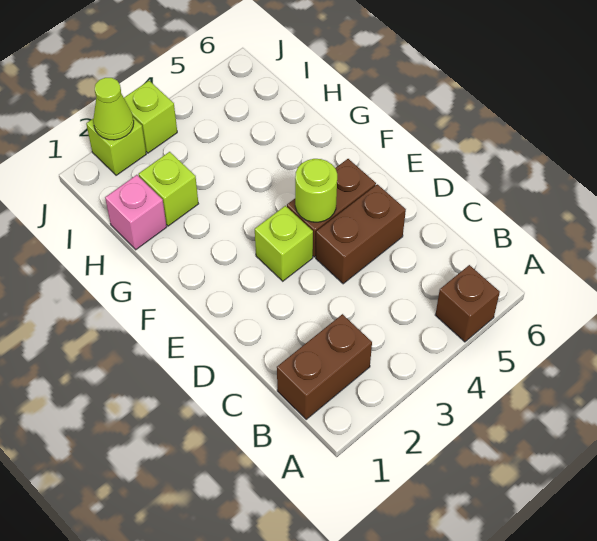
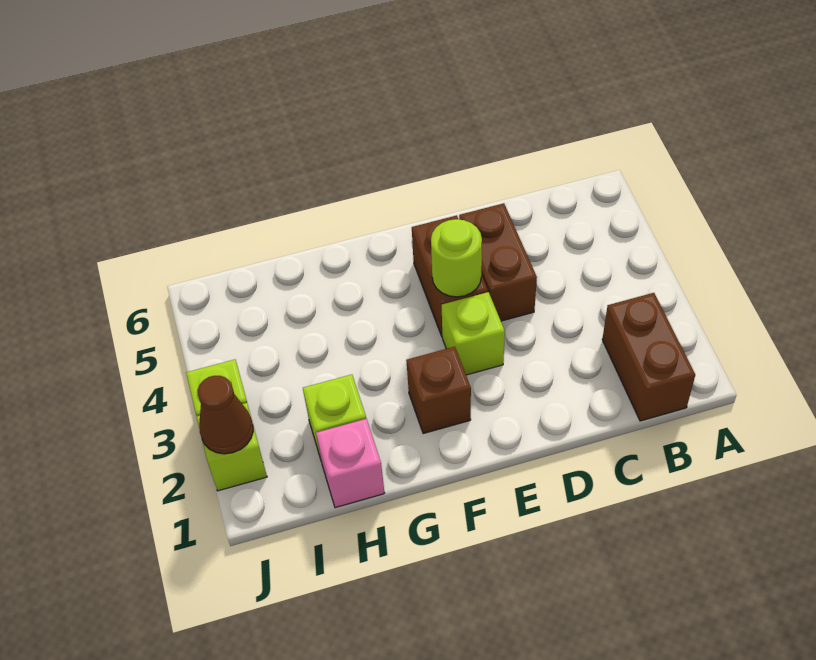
brown brick A5 level 1 -> brown brick F2 level 1
lime cone J2 level 2 -> brown cone J2 level 2

